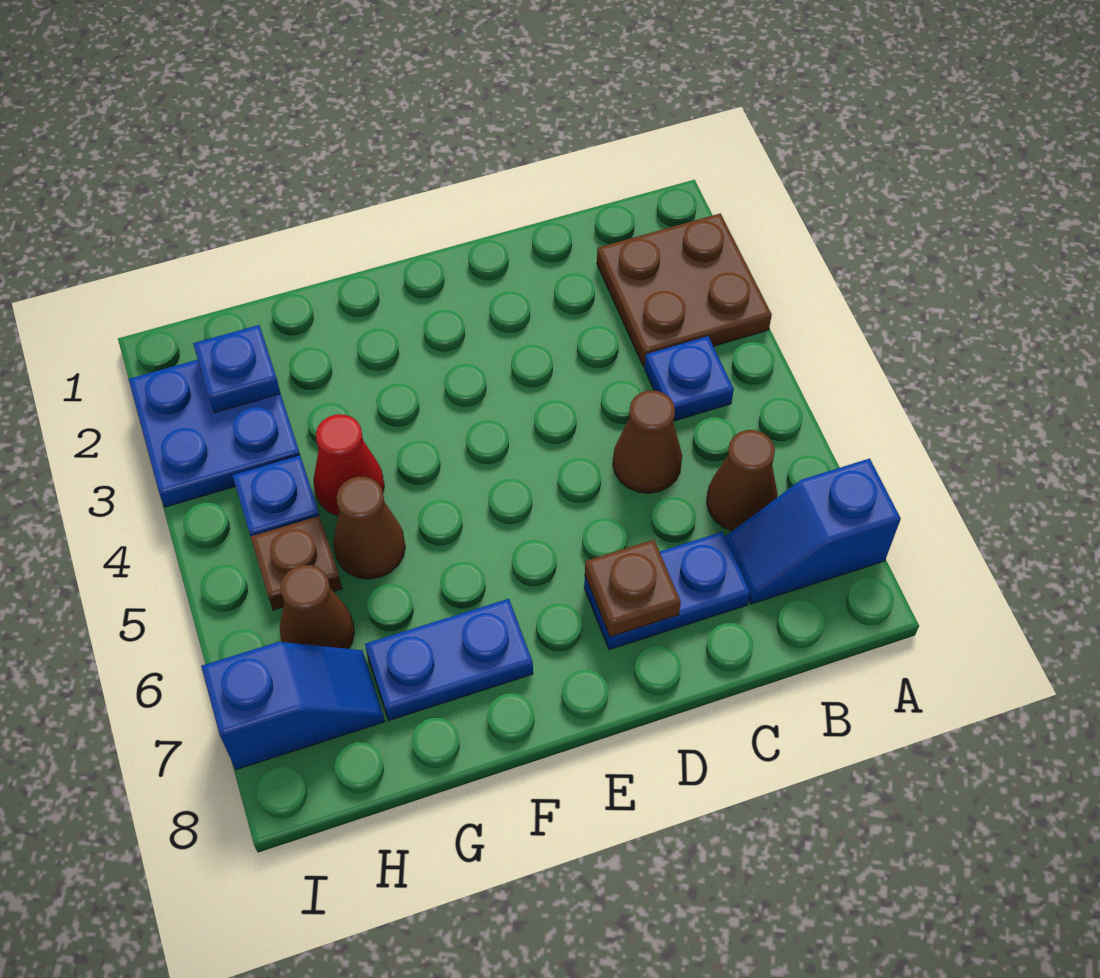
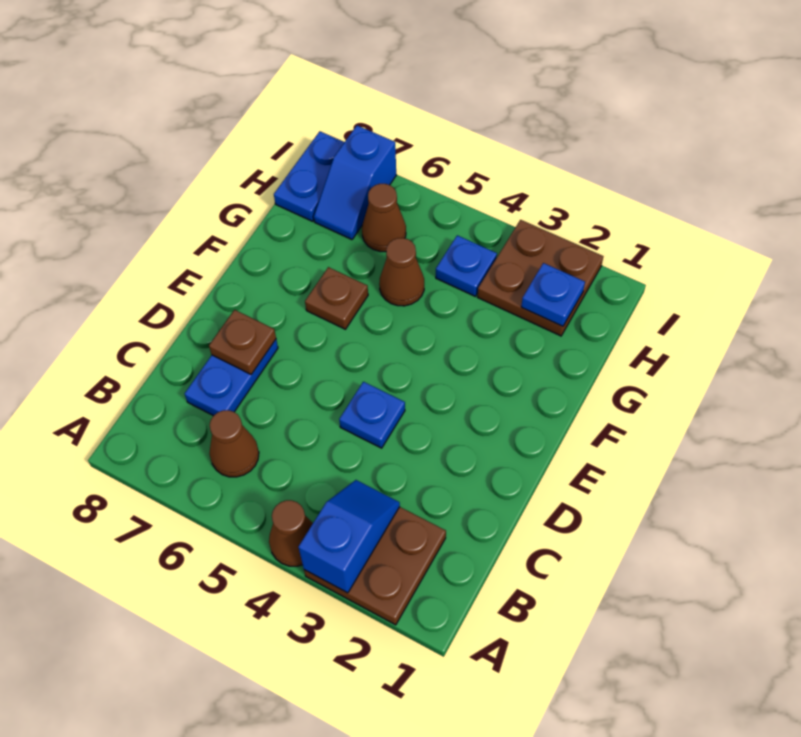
blue slope A7:B7 level 1 top A -> blue slope A3:B3 level 2 top A
blue plate B4 level 1 -> blue plate D4 level 1
brown cone C5 level 1 -> brown cone A4 level 1
blue plate F7:G7 level 1 -> blue plate H8:I8 level 1
red cone G4 level 1 -> none
blue plate H2:I3 level 1 -> brown plate H2:I3 level 1
brown plate H5 level 1 -> brown plate F6 level 1

